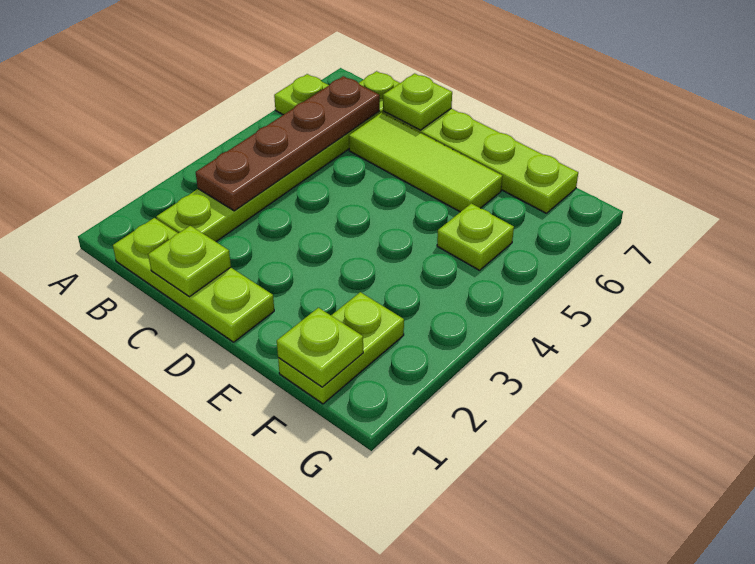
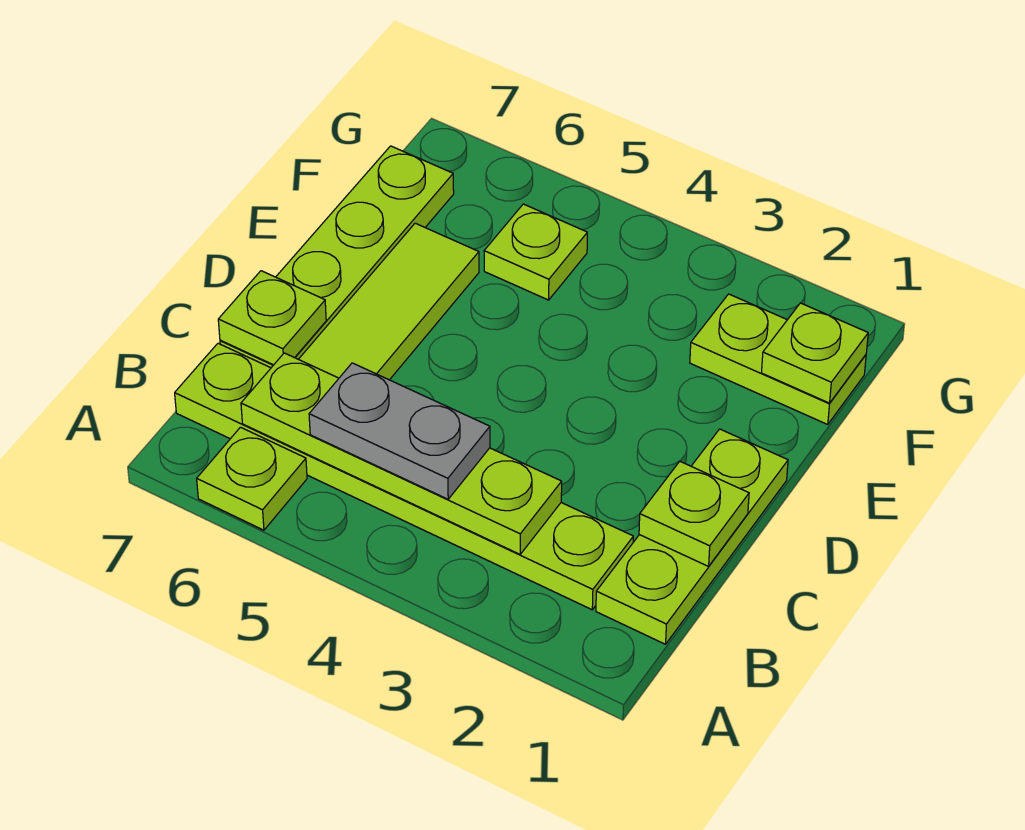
brown plate B3:B6 level 2 -> lime plate B3:B6 level 2
none -> grey plate B4:B5 level 3

